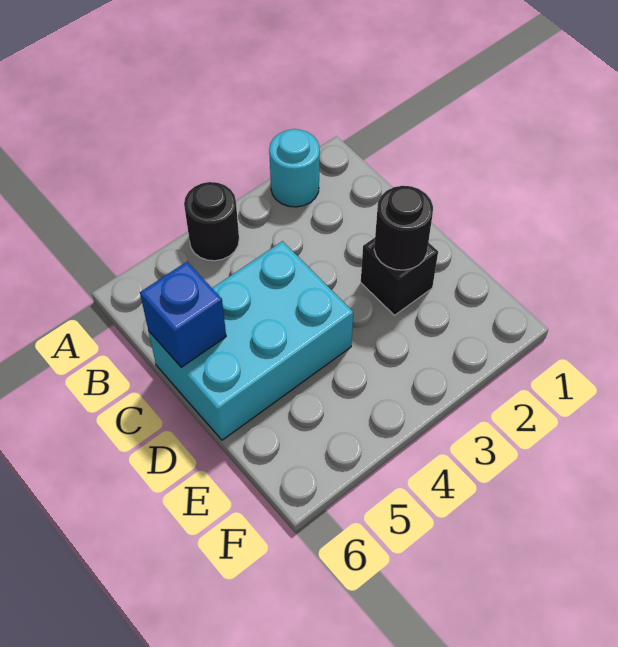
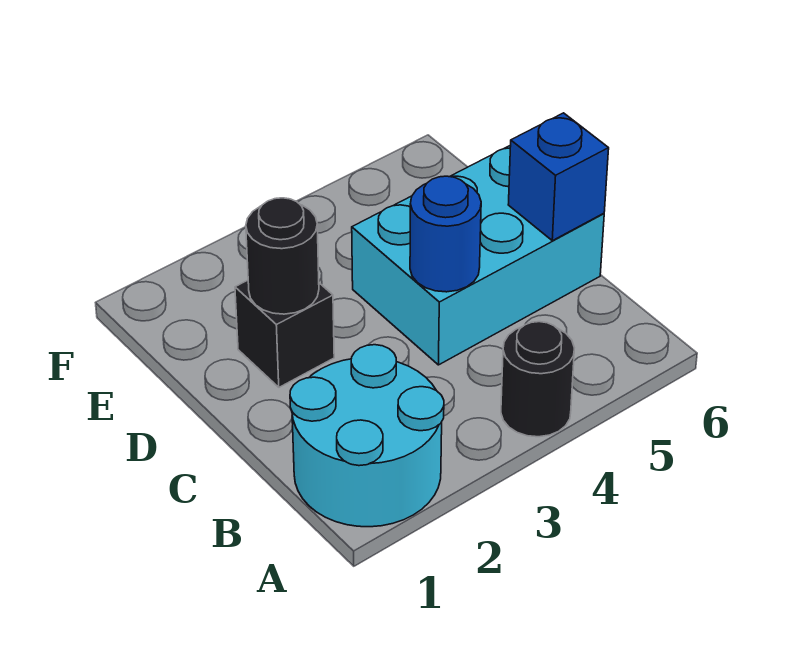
cyan round brick A2 level 1 -> cyan round brick A1:B2 level 1
none -> blue round brick C4 level 2

